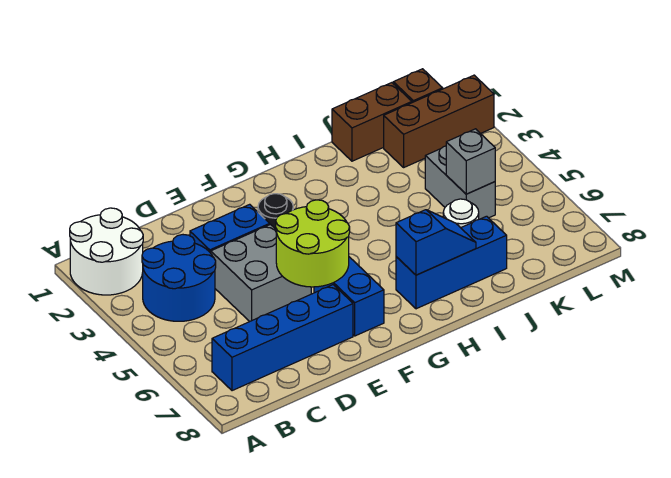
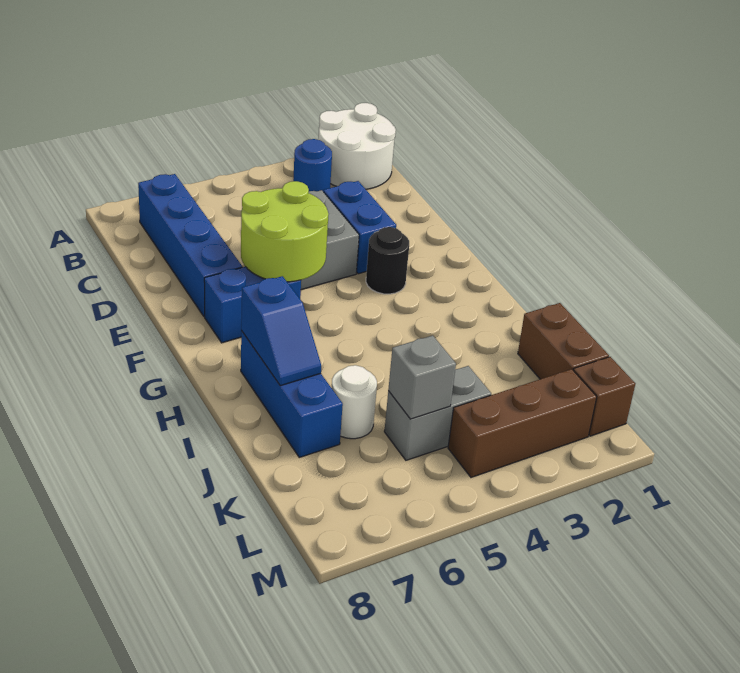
blue round brick B3:C4 level 1 -> blue round brick B3 level 1
brown brick K2:M2 level 1 -> brown brick L2:L4 level 1

